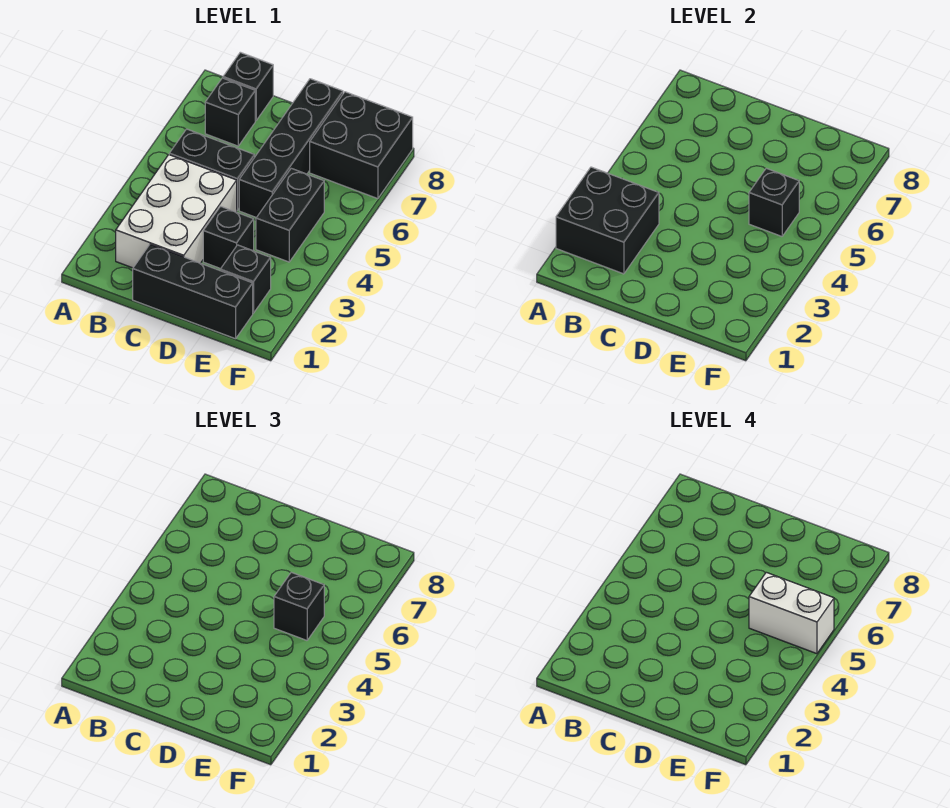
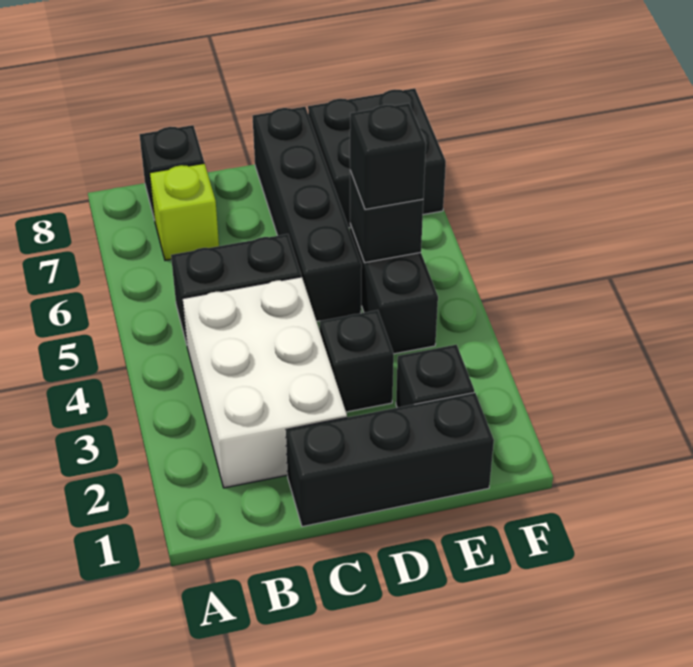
black brick A2:B3 level 2 -> none
black brick B7 level 1 -> lime brick B7 level 1
white brick E5:F5 level 4 -> none

